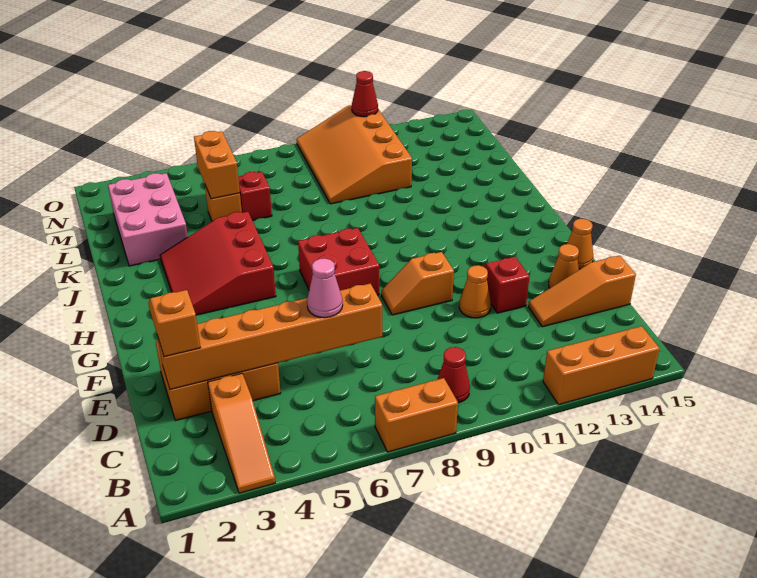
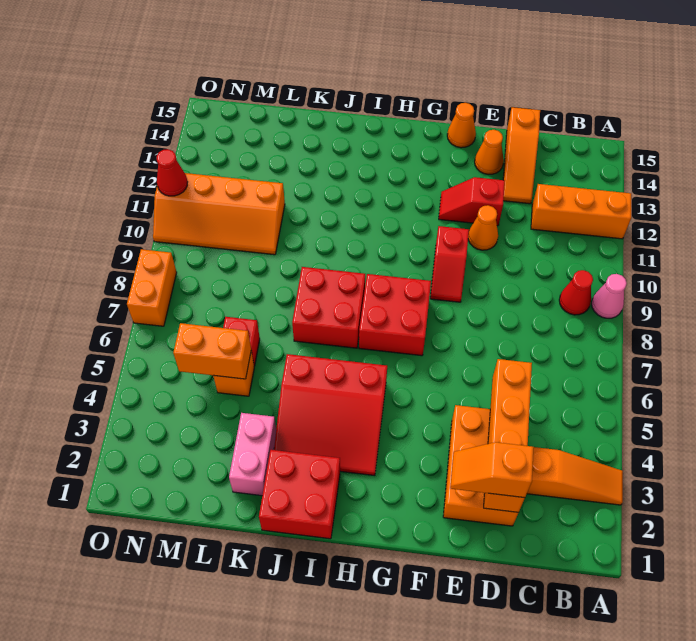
orange brick A7:A8 level 1 -> orange brick O7:O8 level 1
orange brick A12:A14 level 1 -> orange brick A12:C12 level 1
orange brick D2:D7 level 2 -> orange brick D2:D5 level 2
pink cone D6 level 3 -> pink cone A9 level 1
orange slope F9:F10 level 1 top 10 -> red slope F9:F10 level 1 top 10
none -> red brick I1:J2 level 1
none -> red brick I7:J8 level 1
pink brick K2:M3 level 1 -> pink brick K2:K3 level 1
orange slope L9:O11 level 1 top 11 -> orange slope L10:O11 level 1 top 11

